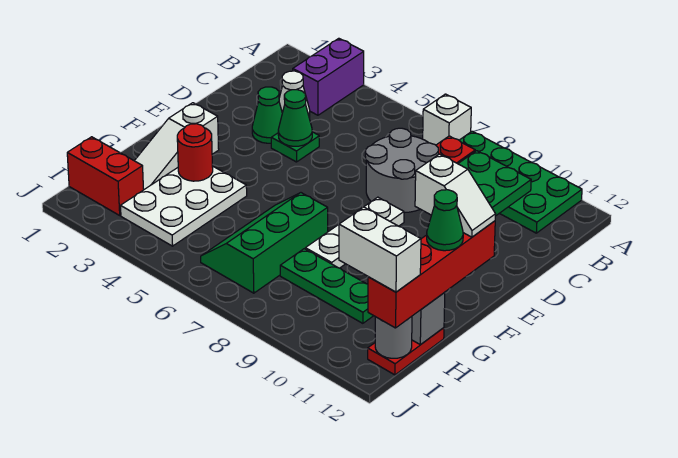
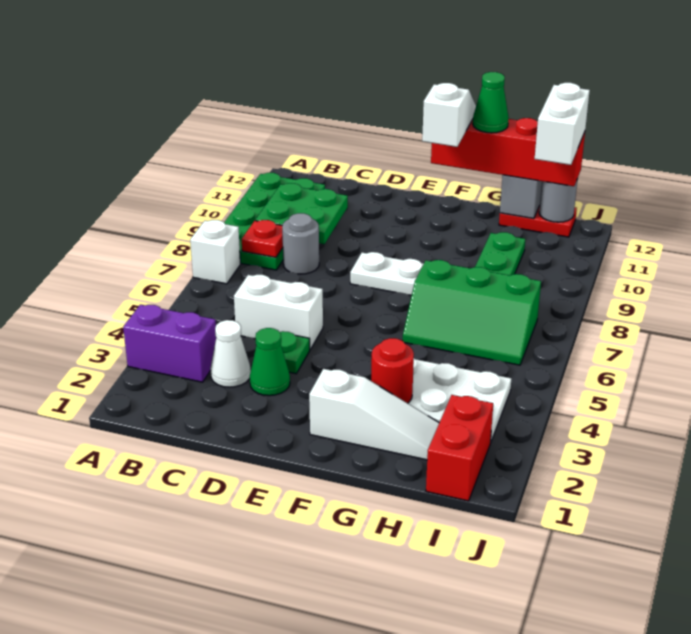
none -> white brick C5:D5 level 1
grey round brick C7:D8 level 1 -> grey round brick C8 level 1
green cone D4 level 2 -> none

